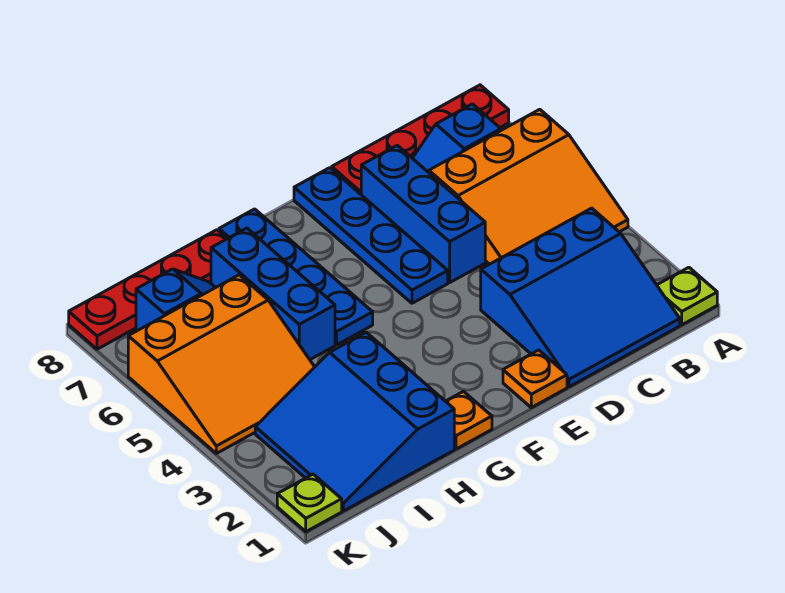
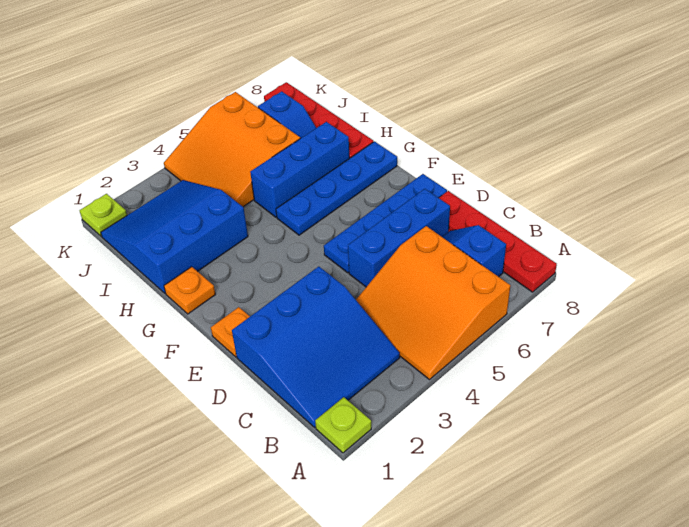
blue slope B1:D3 level 1 top 3 -> blue slope B1:D3 level 1 top D

